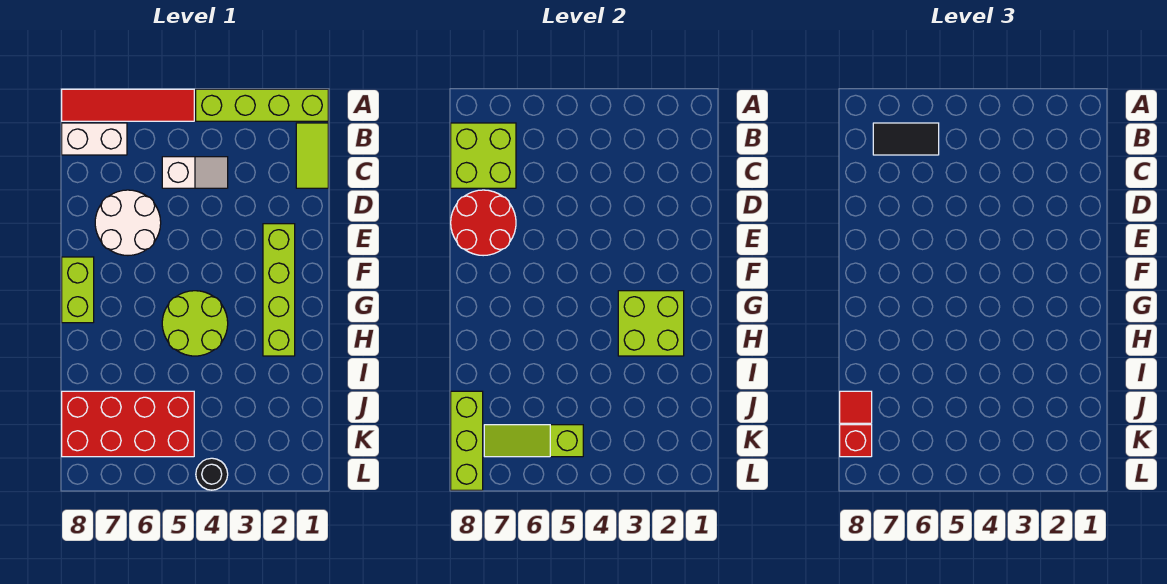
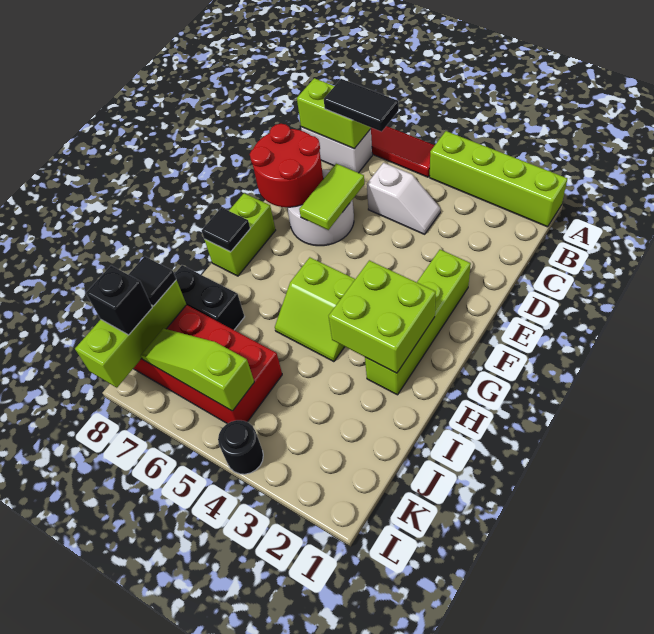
lime tile B1:C1 level 1 -> lime tile D6:E6 level 2
lime brick B7:C8 level 2 -> lime brick B7:B8 level 2
lime round brick G4:H5 level 1 -> lime slope G4:H5 level 1 top G
none -> black tile G8 level 2
none -> black brick I7:I8 level 1
red tile J8 level 3 -> black tile J8 level 3
red brick K8 level 3 -> black brick K8 level 3

